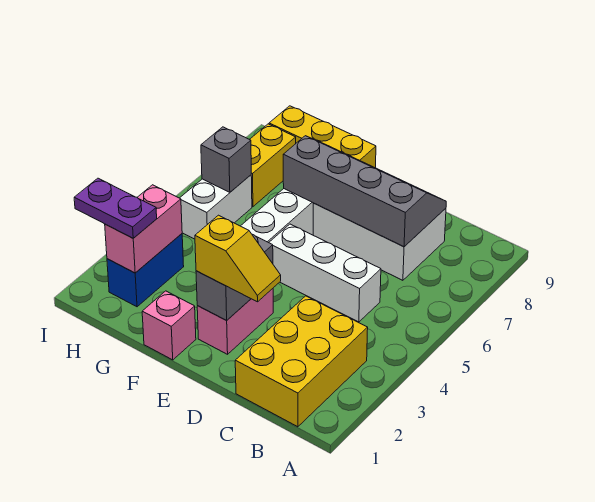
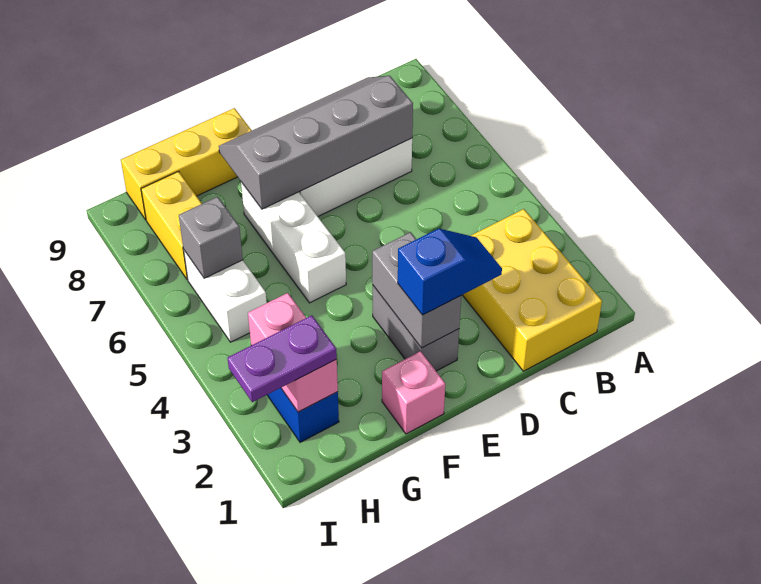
white brick C5:E5 level 1 -> none
yellow slope D2:E2 level 3 top E -> blue slope D2:E2 level 3 top E
pink brick E2:E3 level 1 -> grey brick E2:E3 level 1

